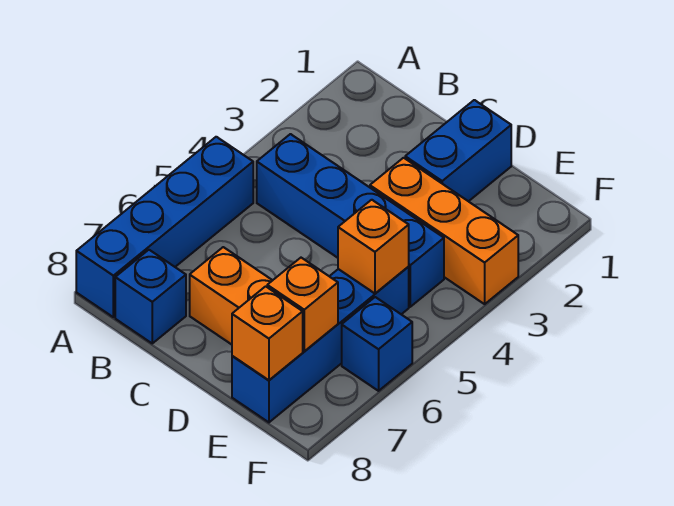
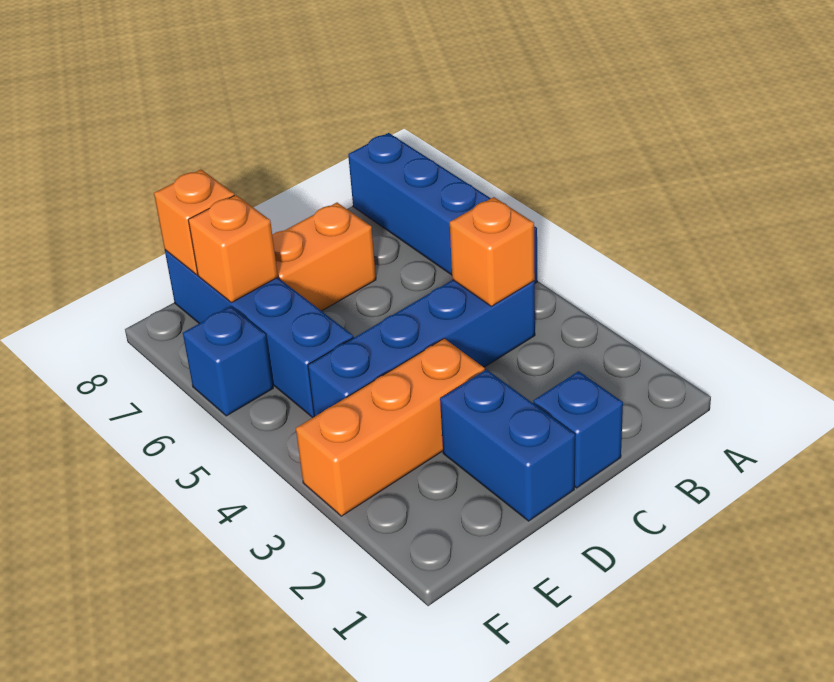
blue brick B8 level 1 -> blue brick C1 level 1
orange brick E5 level 2 -> orange brick B4 level 2

